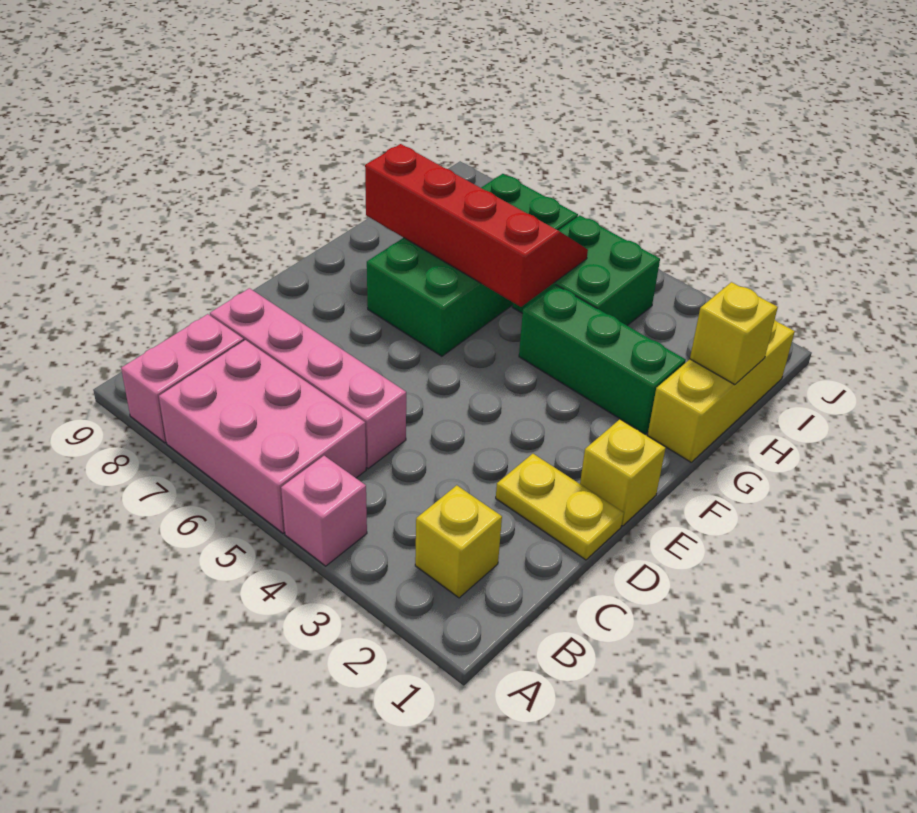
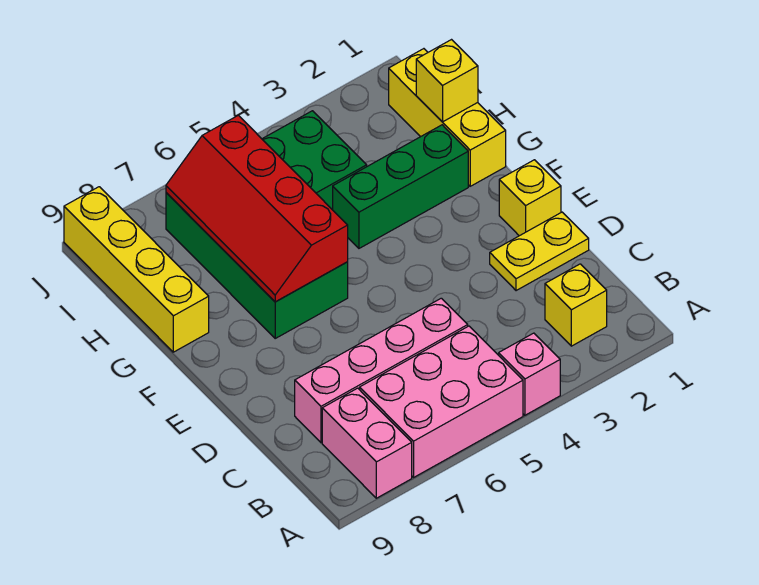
red slope G5:H8 level 2 top G -> red slope F6:I7 level 2 top 6
none -> yellow brick G9:J9 level 1

